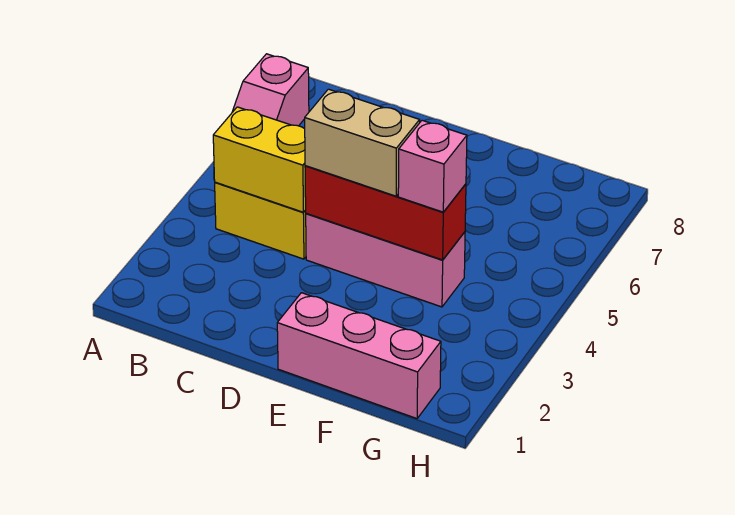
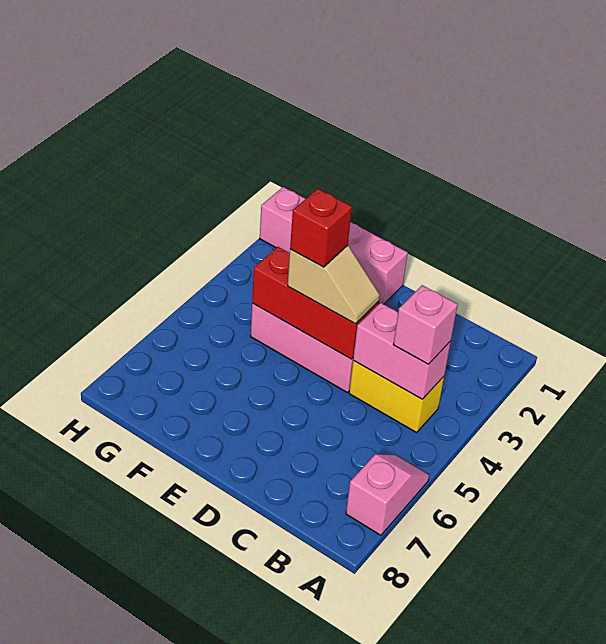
yellow brick B4:C4 level 2 -> pink brick B4:C4 level 2
tan brick D4:E4 level 3 -> tan slope D4:E4 level 3 top E
pink brick E1:G1 level 1 -> pink brick E1:H1 level 1
none -> red brick E4 level 4
pink brick F4 level 3 -> pink brick B4 level 3

